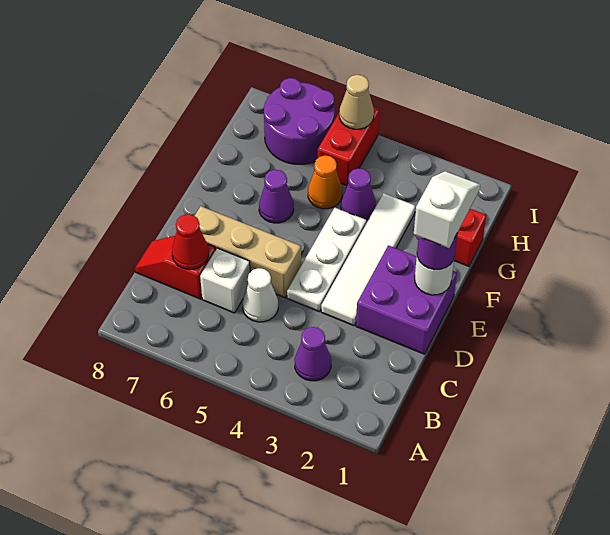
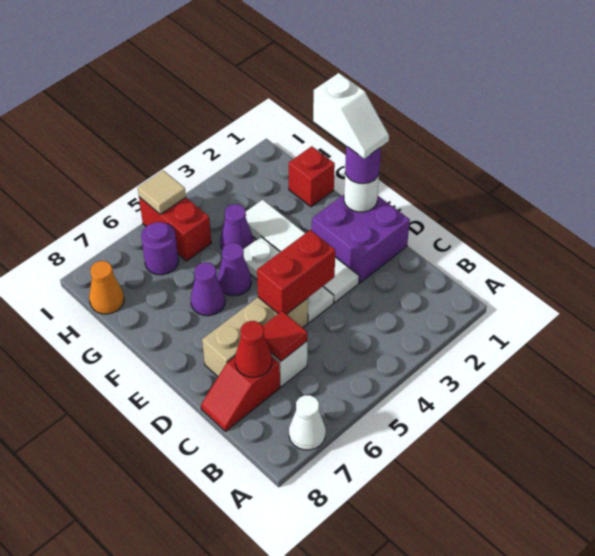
purple cone B3 level 1 -> purple cone F5 level 1
white cone C5 level 1 -> white cone A7 level 1
none -> red tile C6 level 2
none -> red brick D4:D5 level 2
white slope E1:F1 level 4 top E -> white slope E1:F1 level 4 top F
orange cone G5 level 1 -> orange cone H8 level 1
purple round brick H6:I7 level 1 -> purple round brick H6 level 1
tan cone I5 level 2 -> tan tile I5 level 2

